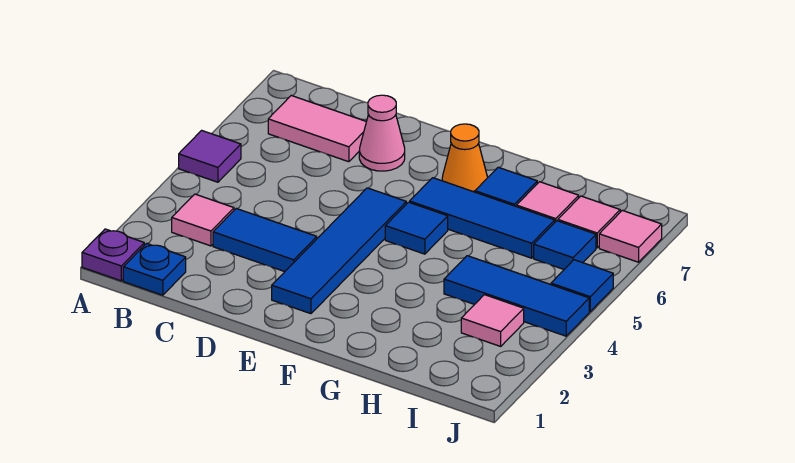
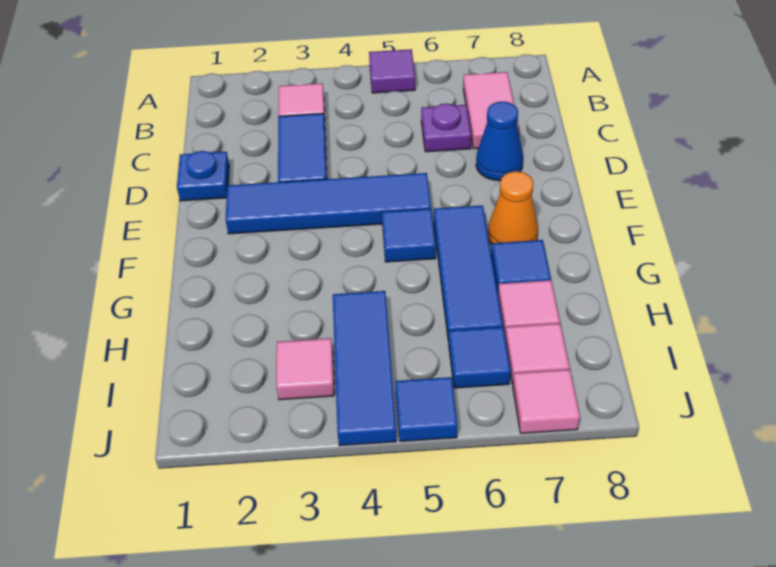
purple plate A1 level 1 -> purple plate C6 level 1
blue plate B1 level 1 -> blue plate D1 level 1
pink cone D7 level 1 -> blue cone D7 level 1

